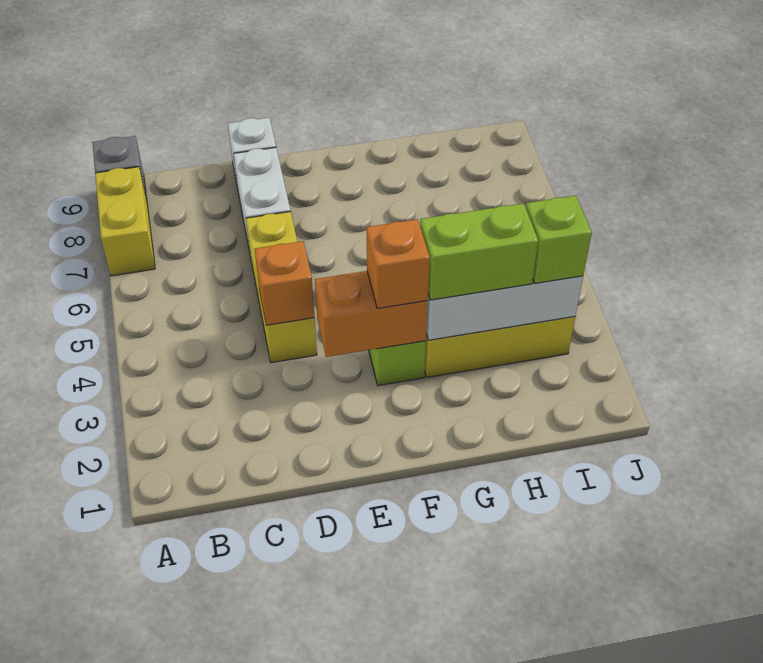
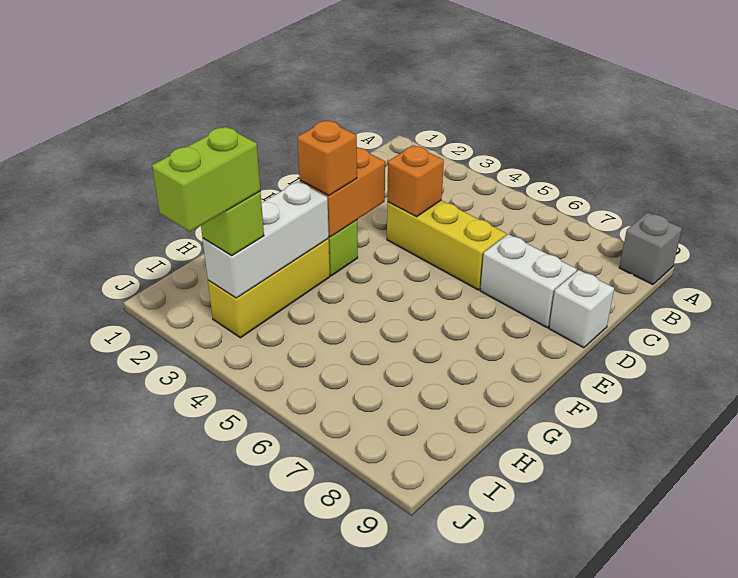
yellow brick A7:A8 level 1 -> none
lime brick G3:H3 level 3 -> lime brick I3:J3 level 4

